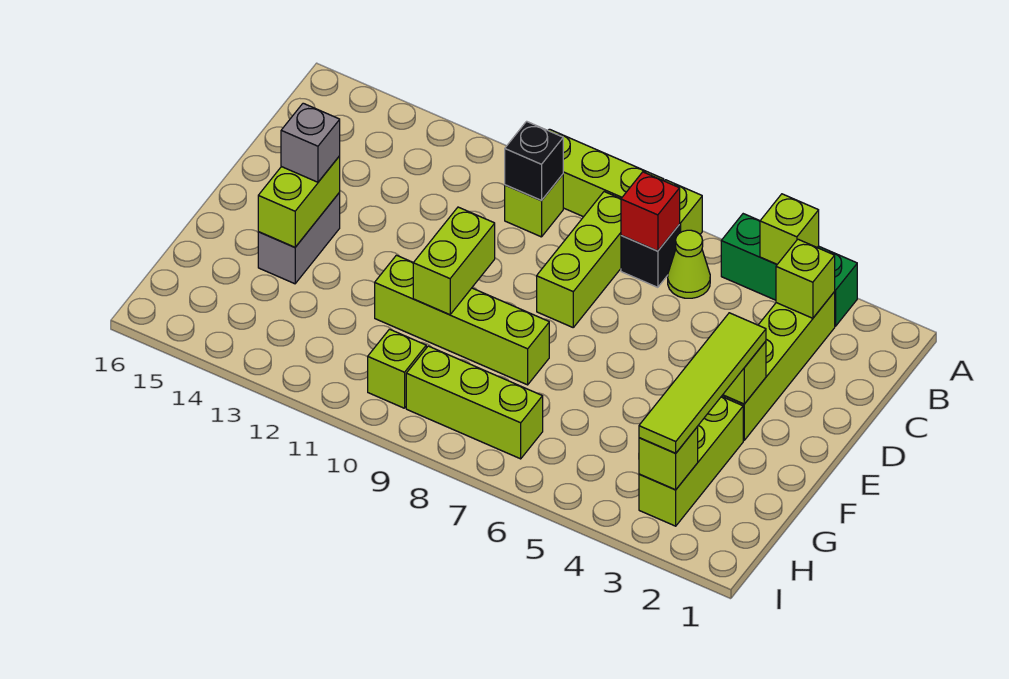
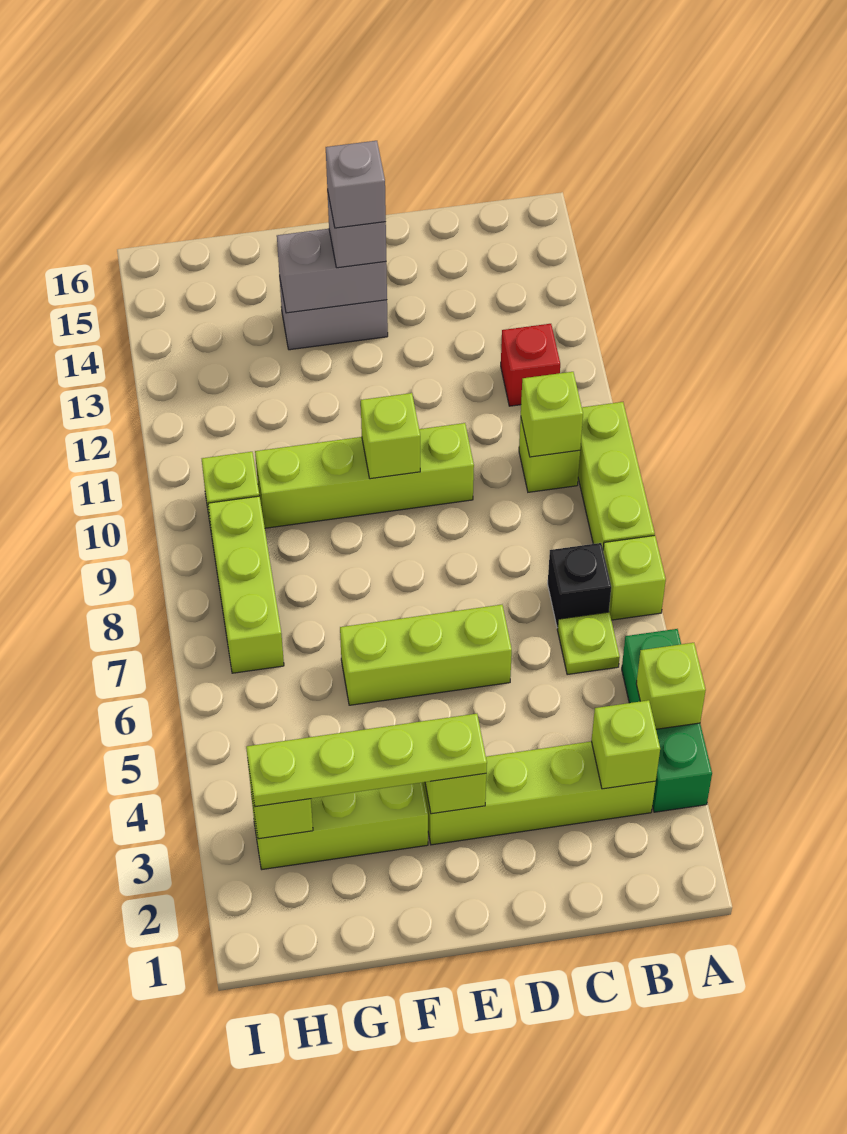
lime cone B6 level 1 -> lime plate B6 level 1
red brick B7 level 2 -> red brick B12 level 1
lime brick B8:D8 level 1 -> lime brick D6:F6 level 1
black brick B10 level 2 -> lime brick B10 level 2
lime tile E3:H3 level 3 -> lime plate E3:H3 level 3
lime brick E10:F10 level 2 -> lime brick E10 level 2
lime brick E14:F14 level 2 -> grey brick E14:F14 level 2
none -> grey brick E14 level 4
lime brick F8:F11 level 1 -> lime brick D10:G10 level 1

